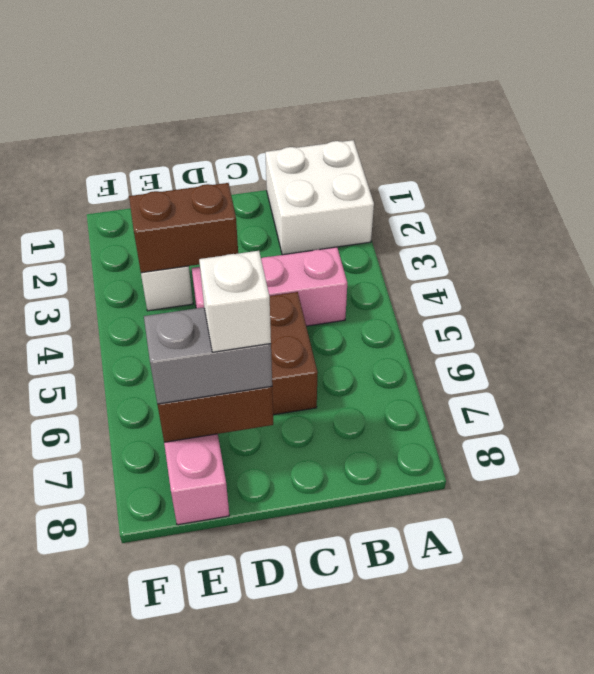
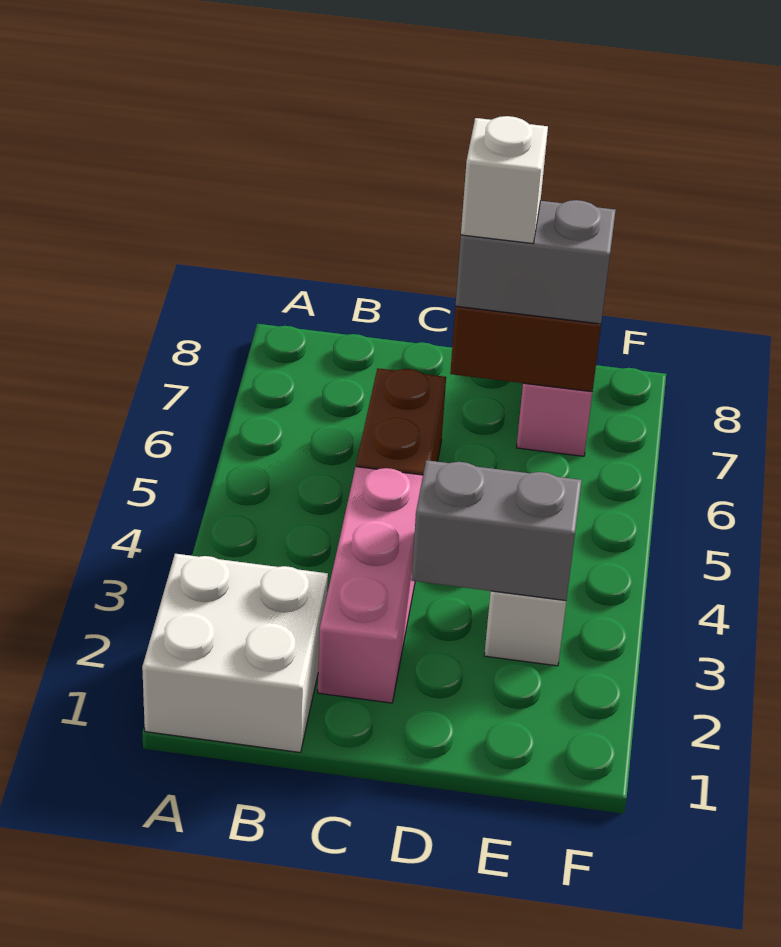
pink brick B4:D4 level 1 -> pink brick C2:C4 level 1
brown brick D3:E3 level 2 -> grey brick D3:E3 level 2

